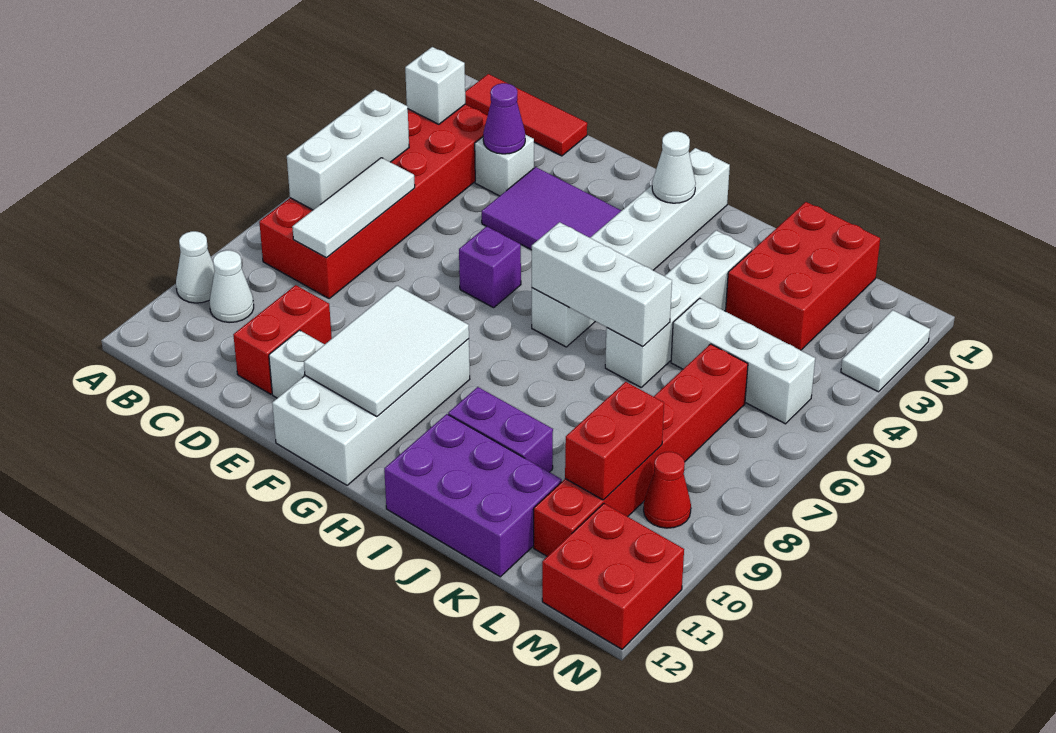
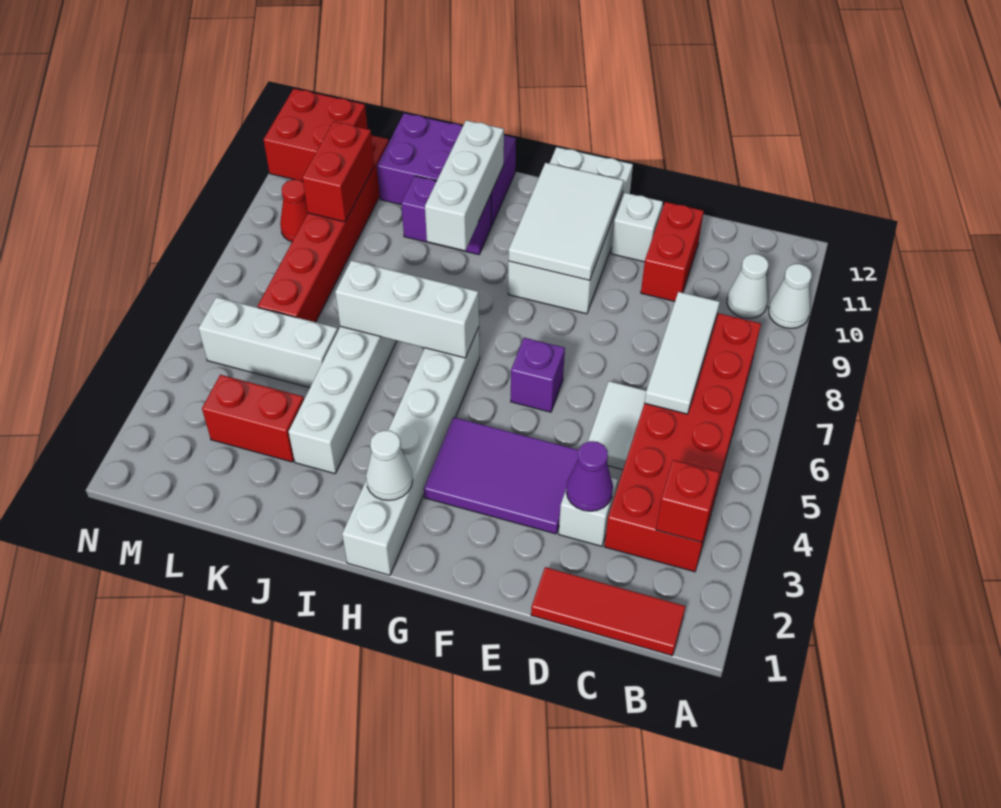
white brick B3 level 2 -> red brick B3 level 2
white brick B5:B7 level 2 -> white brick I9:I11 level 2
red brick K1:L3 level 1 -> red brick K3:L3 level 1
white tile N2:N3 level 1 -> white tile D5:D6 level 1

